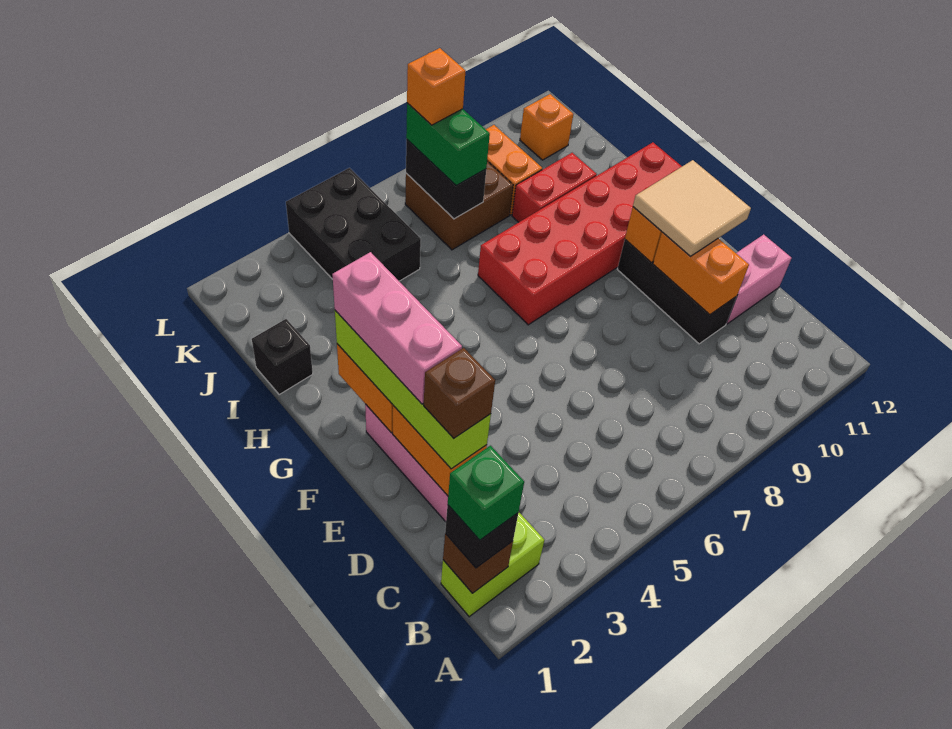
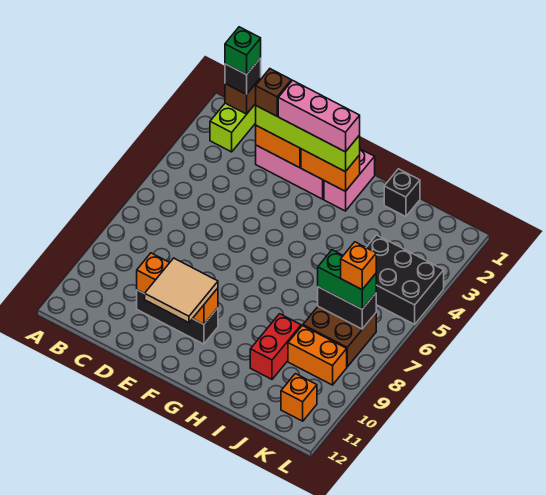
pink brick D11:D12 level 1 -> pink brick G1:G2 level 1
red brick G7:H12 level 1 -> none

